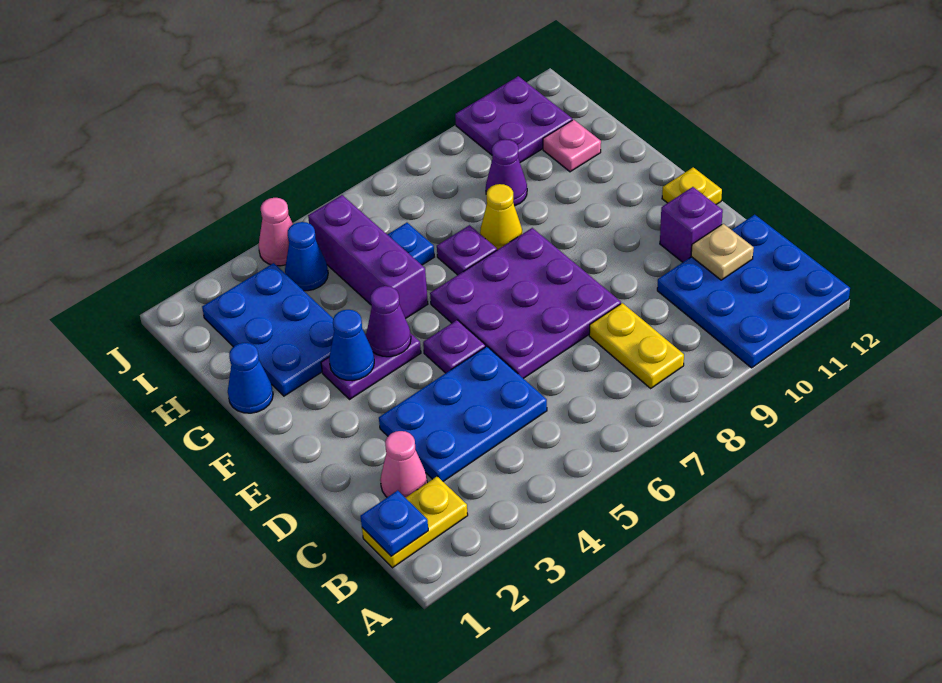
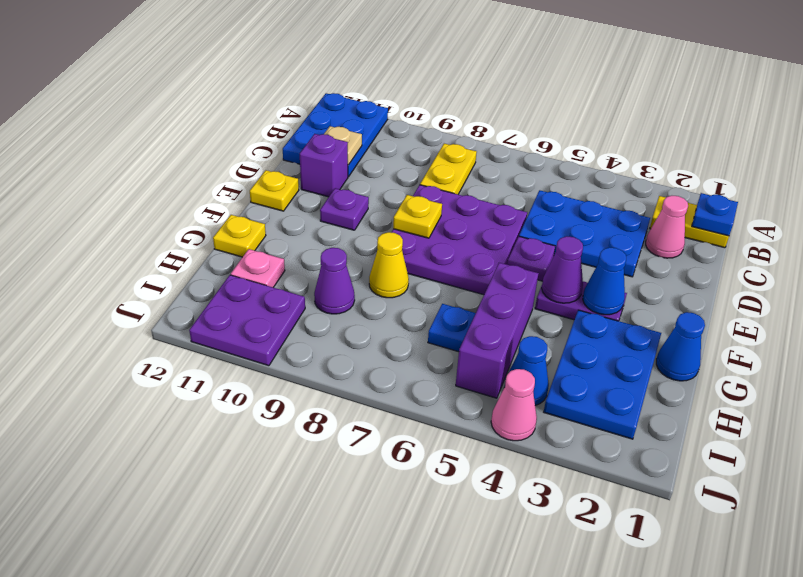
blue plate A10:C12 level 1 -> blue plate A11:C12 level 1
none -> yellow plate E8 level 2
purple plate G7 level 1 -> purple plate E10 level 1
none -> yellow plate G12 level 1

